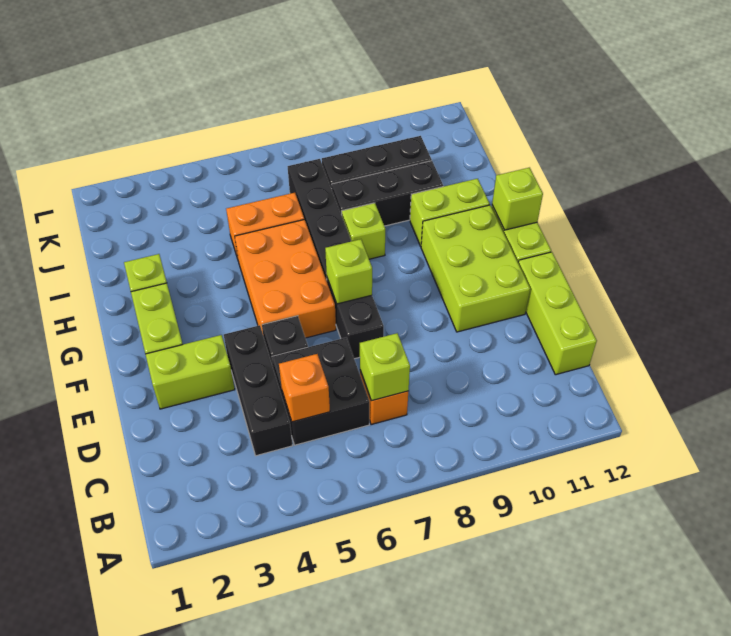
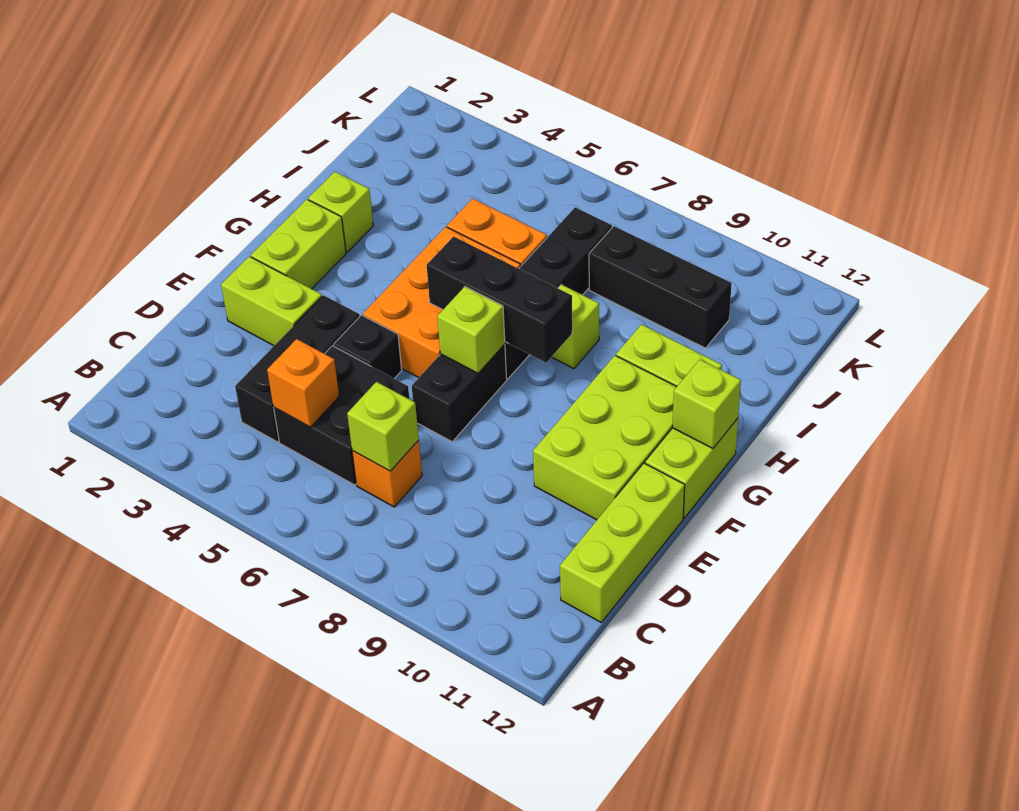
black brick I8:I10 level 1 -> black brick G6:G8 level 2

